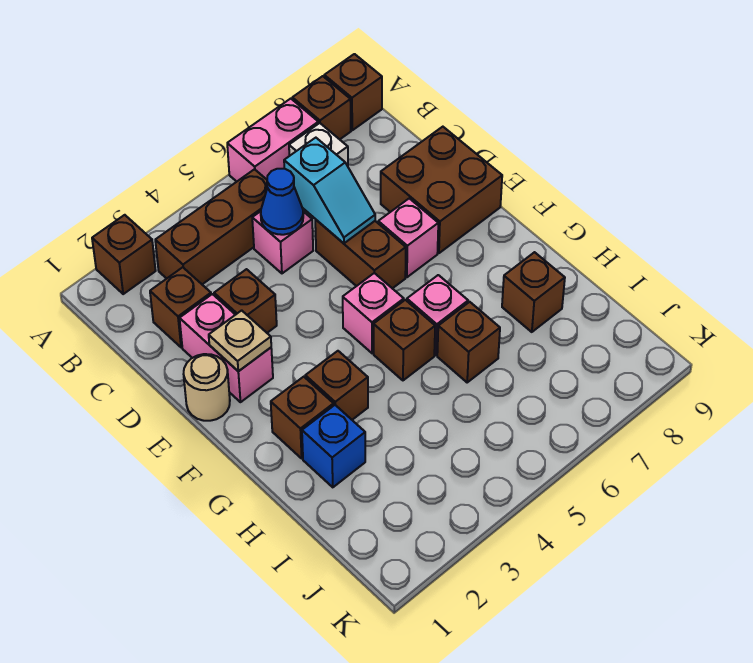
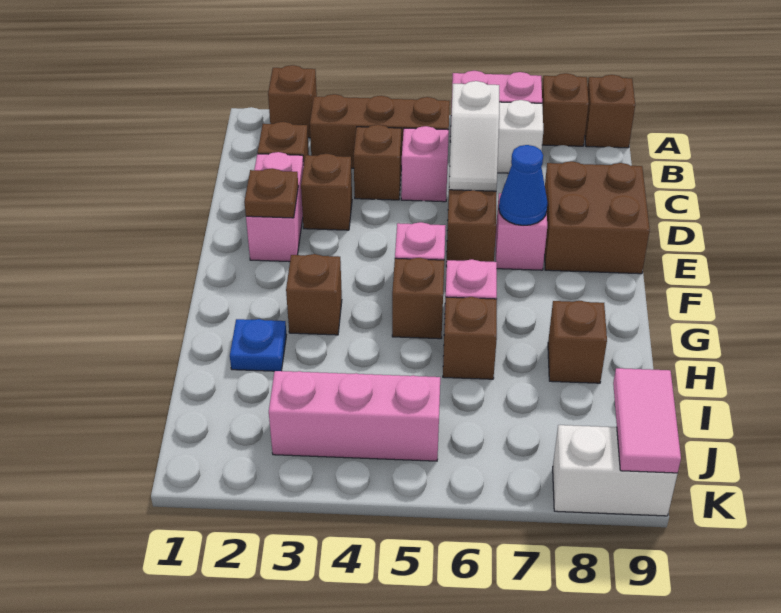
blue cone C5 level 2 -> blue cone E7 level 2
cyan slope C6:D6 level 2 top C -> white slope C6:D6 level 2 top C
tan round brick E1 level 1 -> none
tan plate E2 level 2 -> brown plate E2 level 2
brown brick G2 level 1 -> brown brick C4 level 1
blue brick H2 level 1 -> blue plate H2 level 1
none -> pink brick J3:J5 level 1
none -> pink tile J9:K9 level 2
none -> white brick K8:K9 level 1

